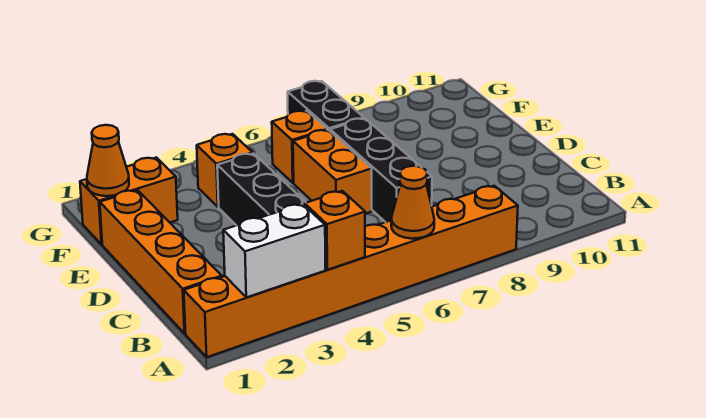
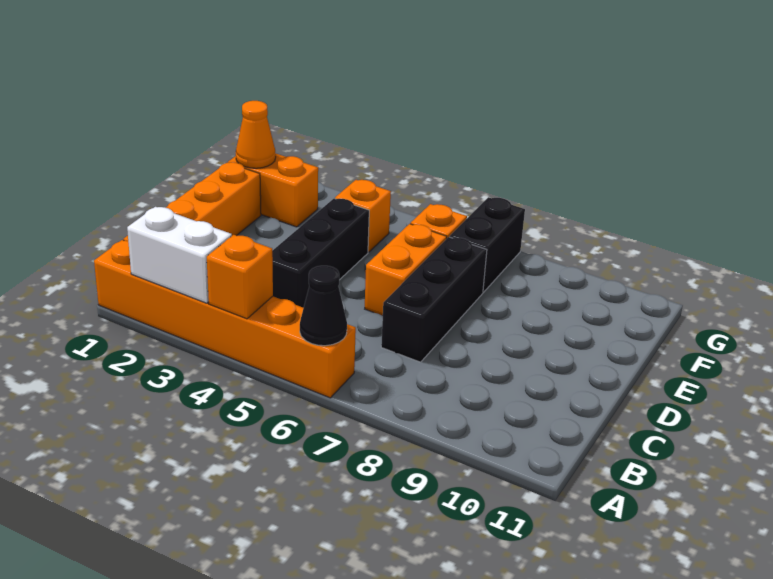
orange brick A1:A8 level 1 -> orange brick A1:A6 level 1
orange cone A6 level 2 -> black cone A6 level 2

